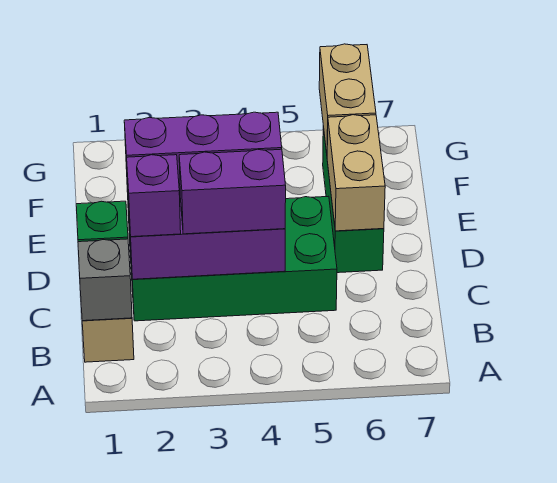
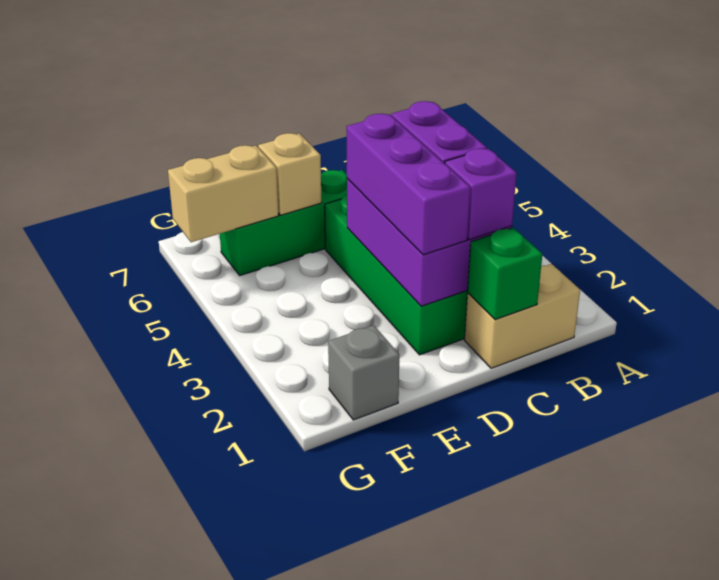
grey brick B1 level 2 -> grey brick F1 level 1
tan brick D6:E6 level 2 -> tan brick E6 level 2

